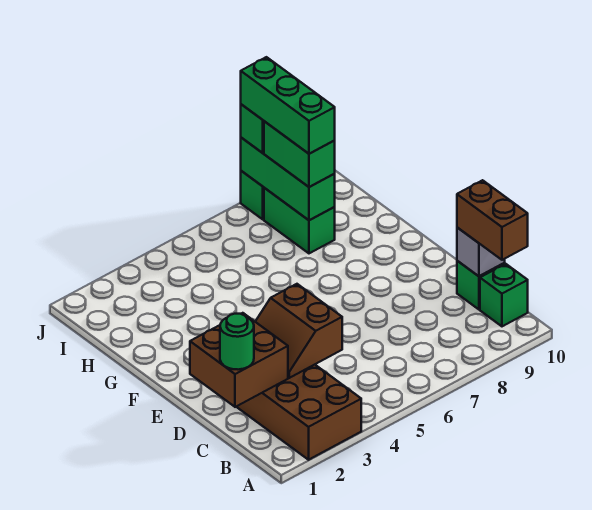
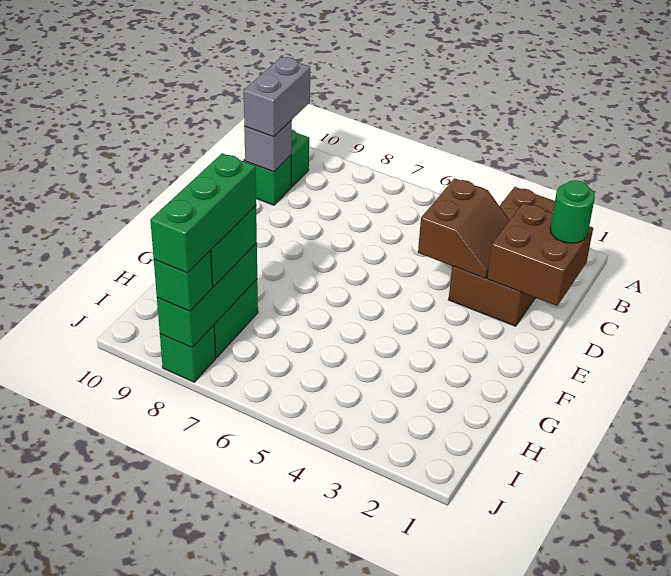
brown brick B10:C10 level 3 -> grey brick B10:C10 level 3

